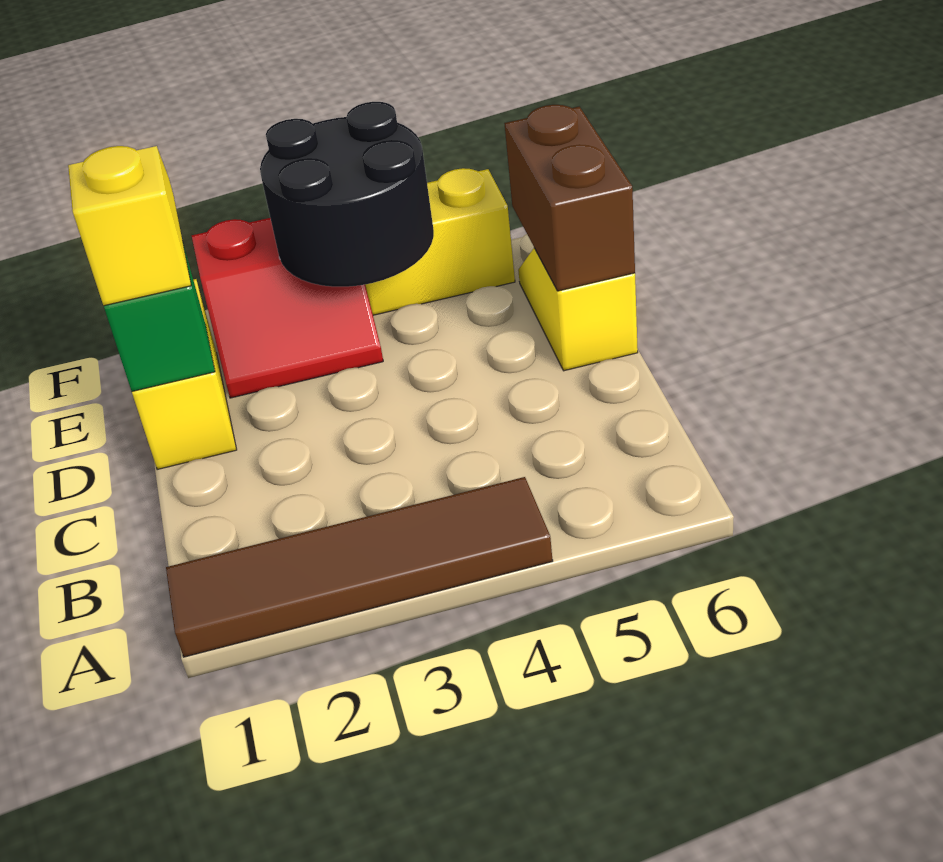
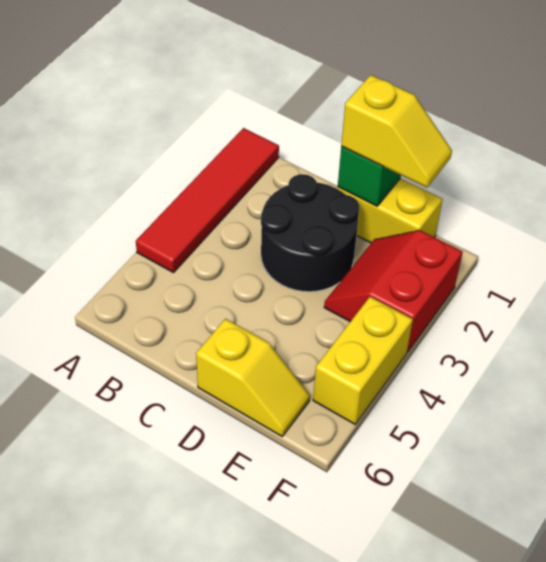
brown tile A1:A4 level 1 -> red tile A1:A4 level 1
brown brick D6:E6 level 2 -> none
black round brick E3:F4 level 2 -> black round brick C2:D3 level 1

